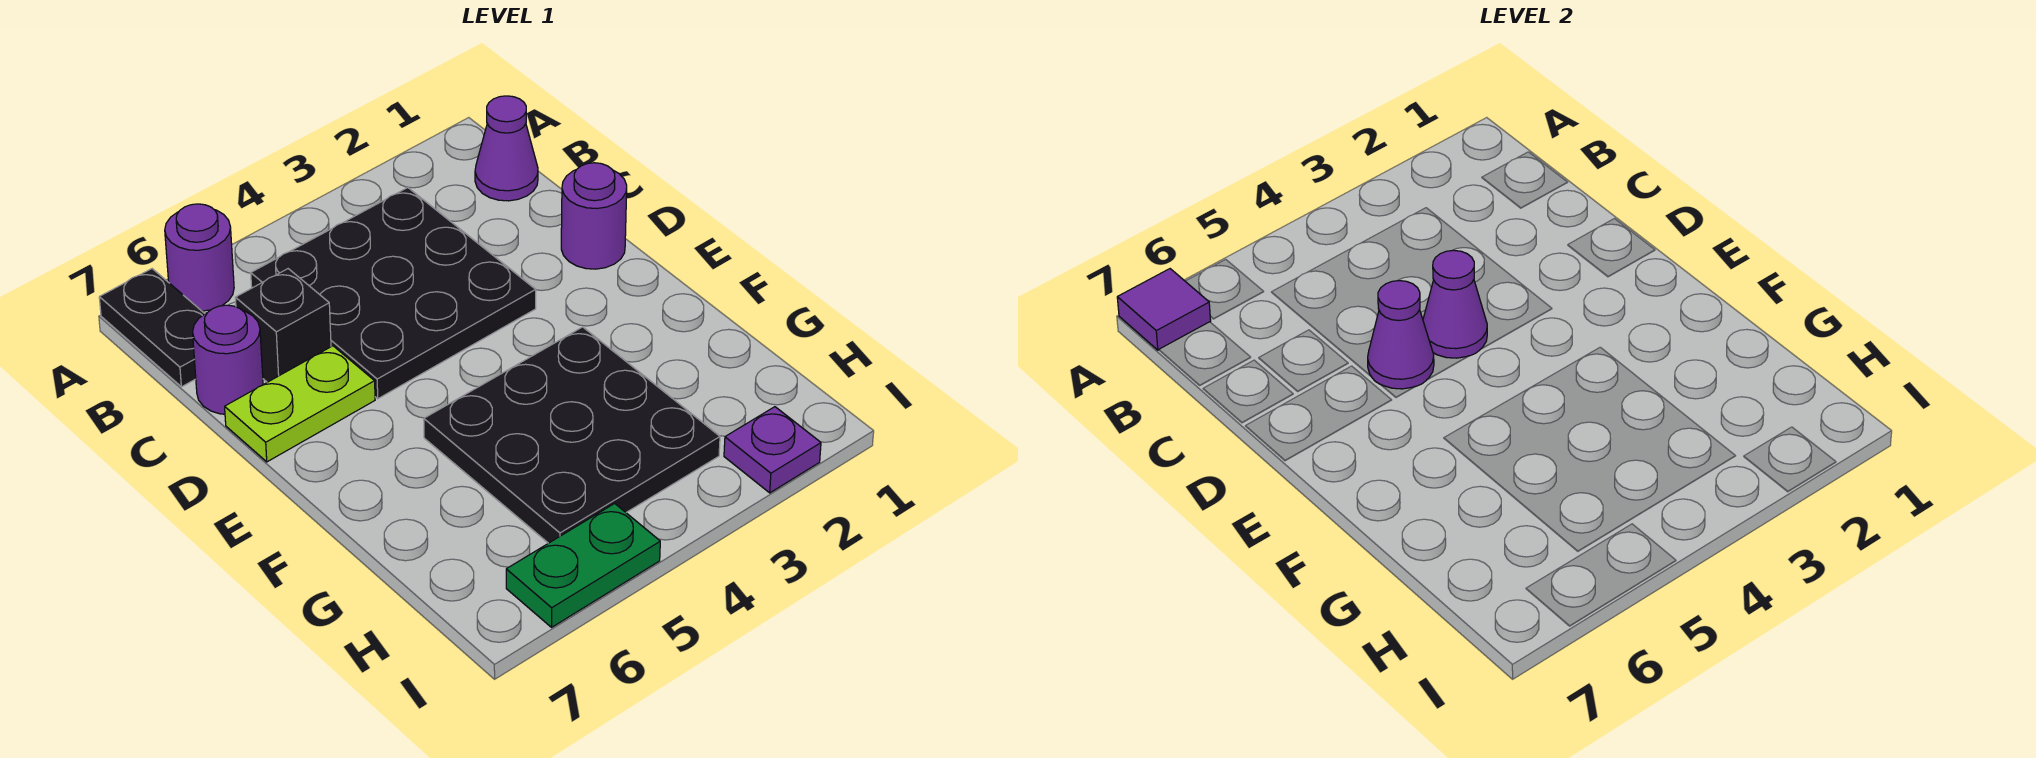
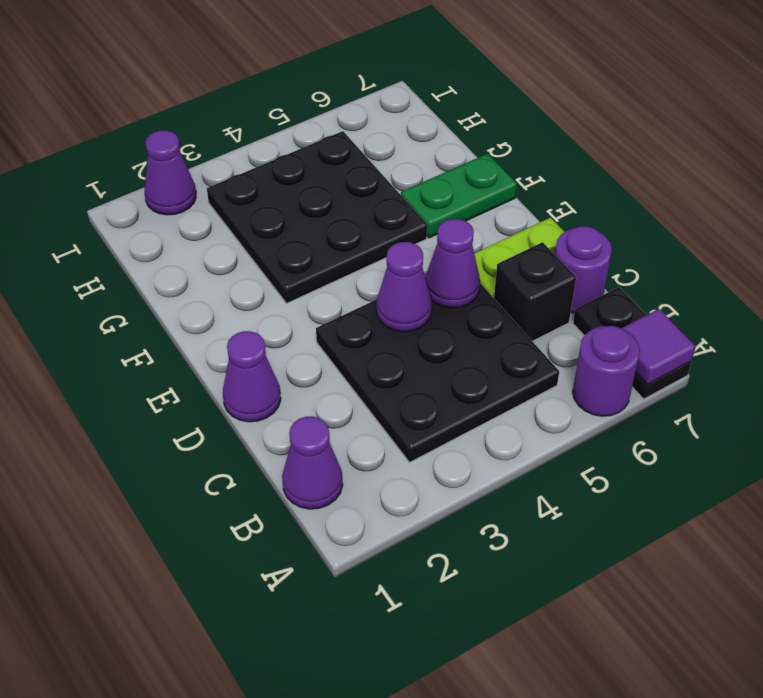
purple round brick D1 level 1 -> purple cone D1 level 1
purple plate I2 level 1 -> purple cone I2 level 1
green plate I5:I6 level 1 -> green plate F6:F7 level 1

